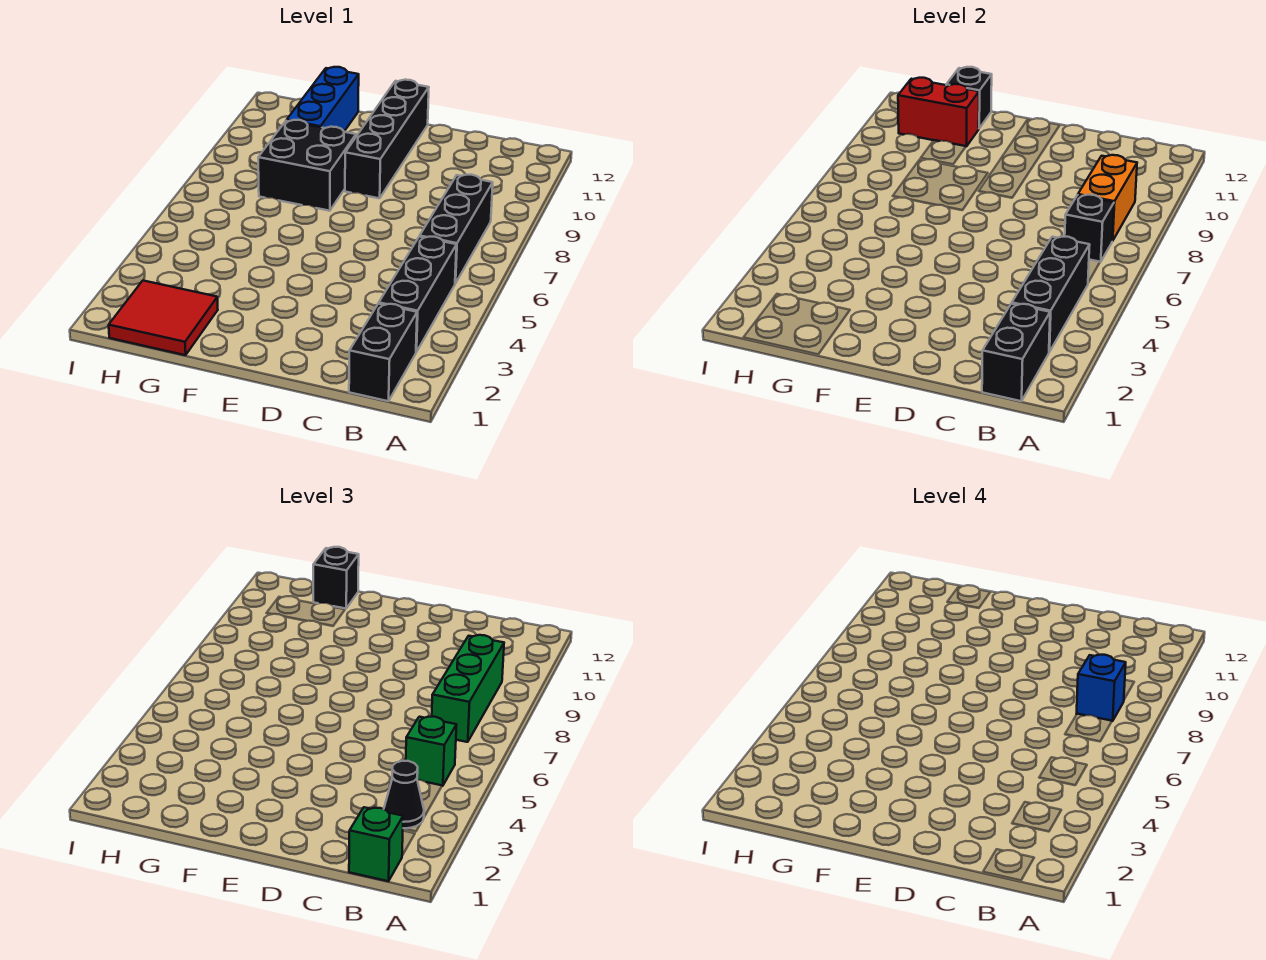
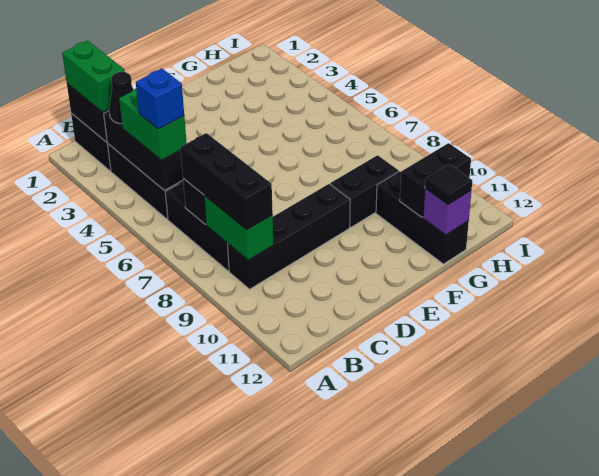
green brick B1 level 3 -> green brick B1:B2 level 3
green brick B5 level 3 -> green brick B4:B5 level 3
green brick B7:B9 level 3 -> black brick B7:B9 level 3
orange brick B8:B9 level 2 -> green brick B8:B9 level 2
blue brick B8 level 4 -> blue brick B5 level 4
black brick E9:E12 level 1 -> black brick B9:E9 level 1
black brick F8:G9 level 1 -> black brick F9:G9 level 1
red tile G1:H2 level 1 -> none
blue brick G10:G12 level 1 -> black brick G10:G12 level 1
red brick G11:H11 level 2 -> black brick G11:H11 level 2
black brick G12 level 2 -> purple brick G12 level 2
black brick G12 level 3 -> black tile G12 level 3

